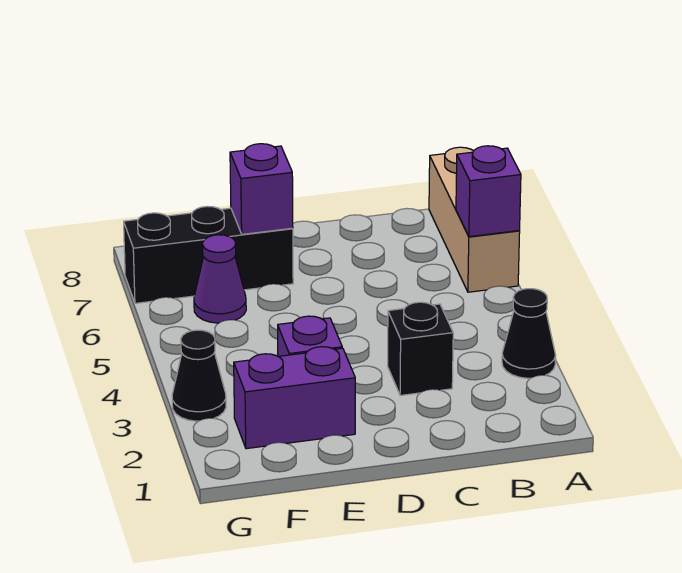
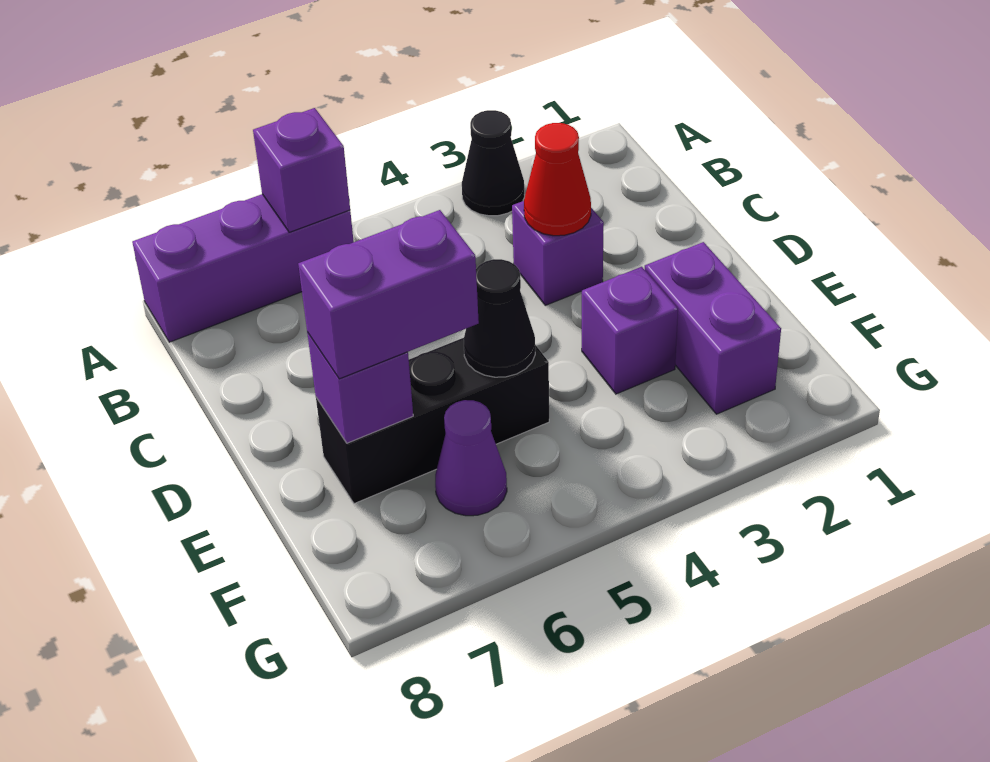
tan brick A6:A8 level 1 -> purple brick A6:A8 level 1
black brick C3 level 1 -> purple brick C3 level 1
none -> red cone C3 level 2
none -> purple brick E6:E7 level 3
black brick E7:G7 level 1 -> black brick E5:E7 level 1
black cone G3 level 1 -> black cone E5 level 2

